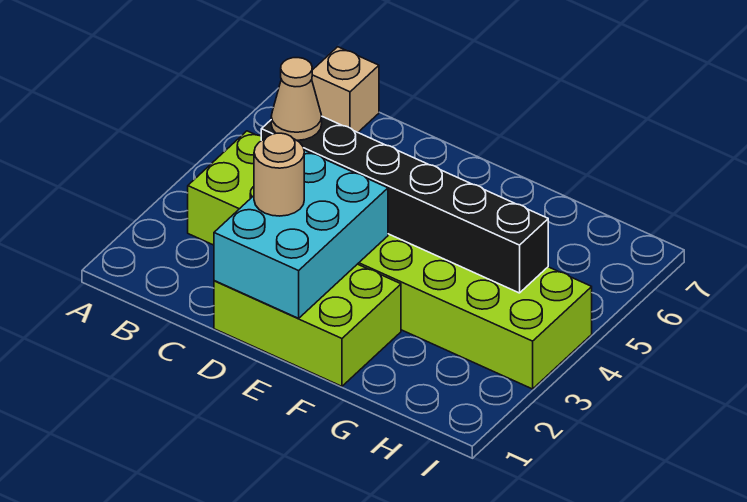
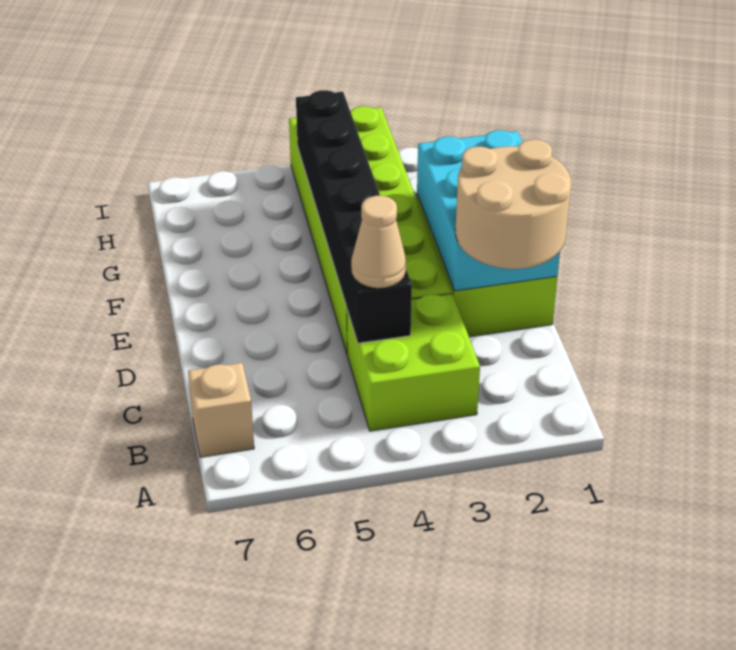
cyan brick D1:E3 level 2 -> cyan brick D1:F2 level 2
tan round brick D2 level 3 -> tan round brick C1:D2 level 3

